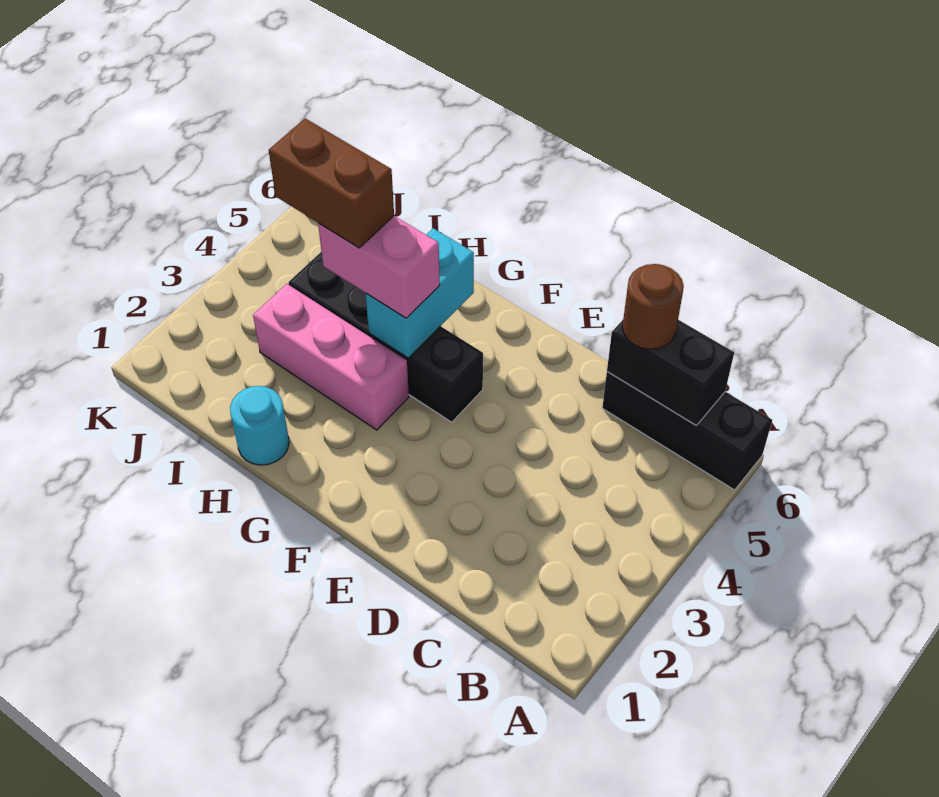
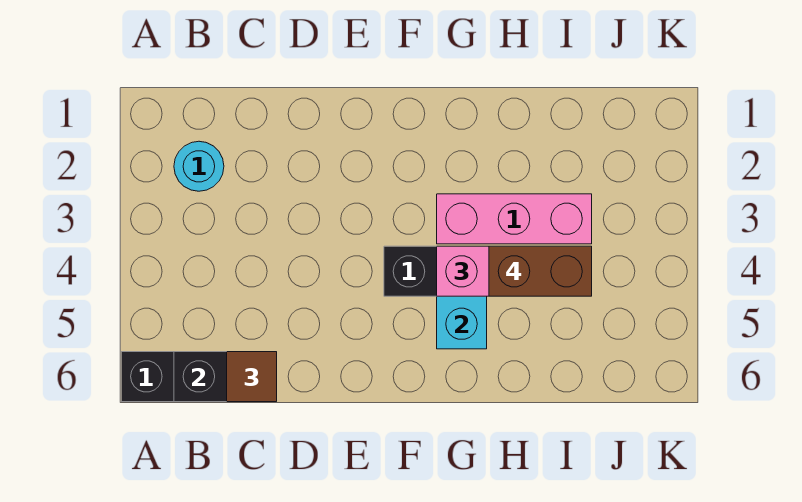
brown round brick C6 level 3 -> brown tile C6 level 3
cyan round brick H1 level 1 -> cyan round brick B2 level 1

